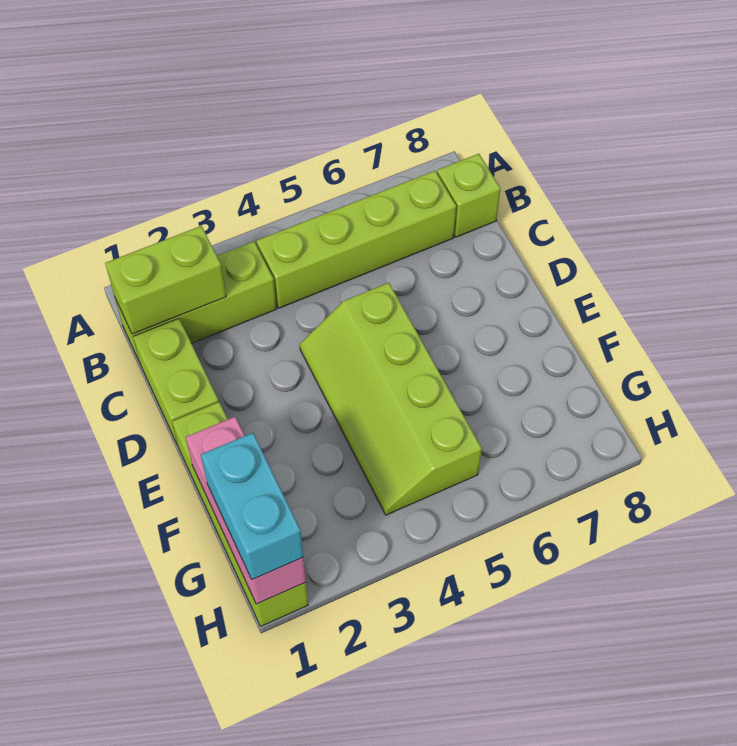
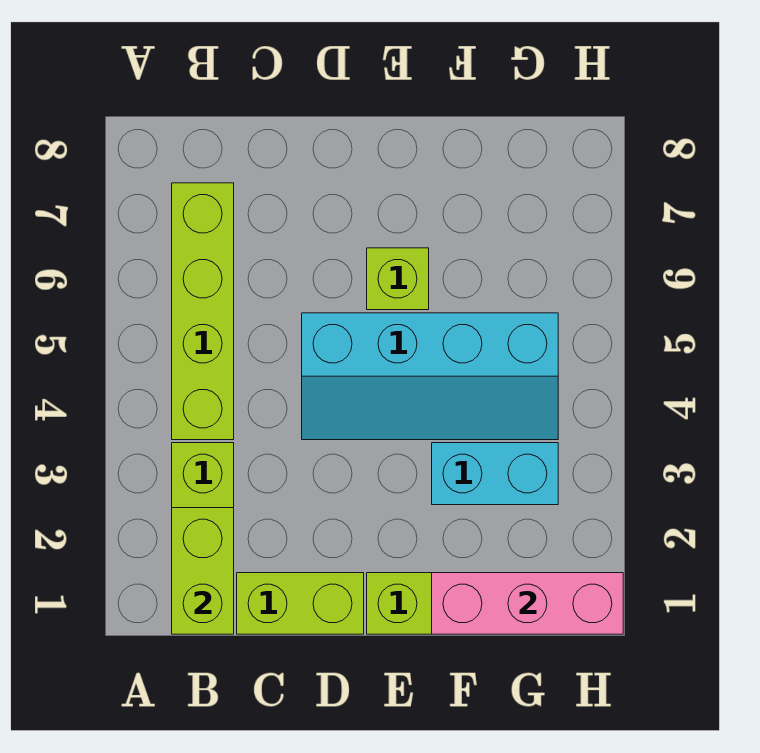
lime brick B8 level 1 -> lime brick E6 level 1
lime slope D4:G5 level 1 top 5 -> cyan slope D4:G5 level 1 top 5
cyan brick G1:H1 level 3 -> cyan brick F3:G3 level 1

